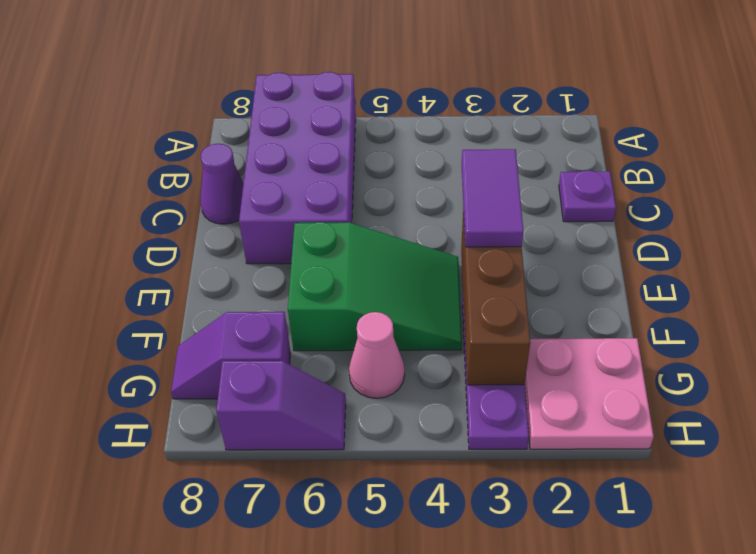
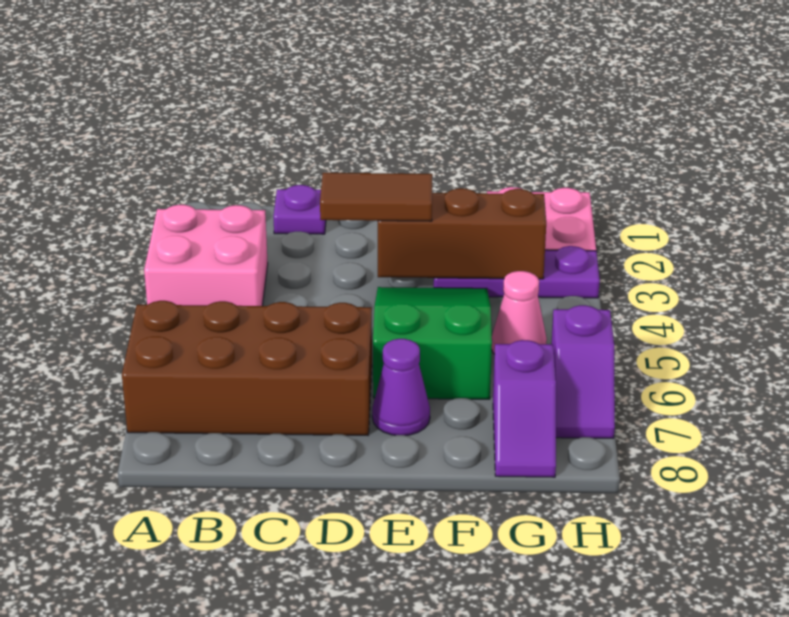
none -> pink brick A3:B4 level 1
purple brick A6:D7 level 1 -> brown brick A6:D7 level 1
purple cone C8 level 1 -> purple cone E7 level 1
purple tile D3:E3 level 3 -> brown tile D3:E3 level 3
purple slope H6:H7 level 1 top 7 -> purple slope H6:H7 level 1 top 6

